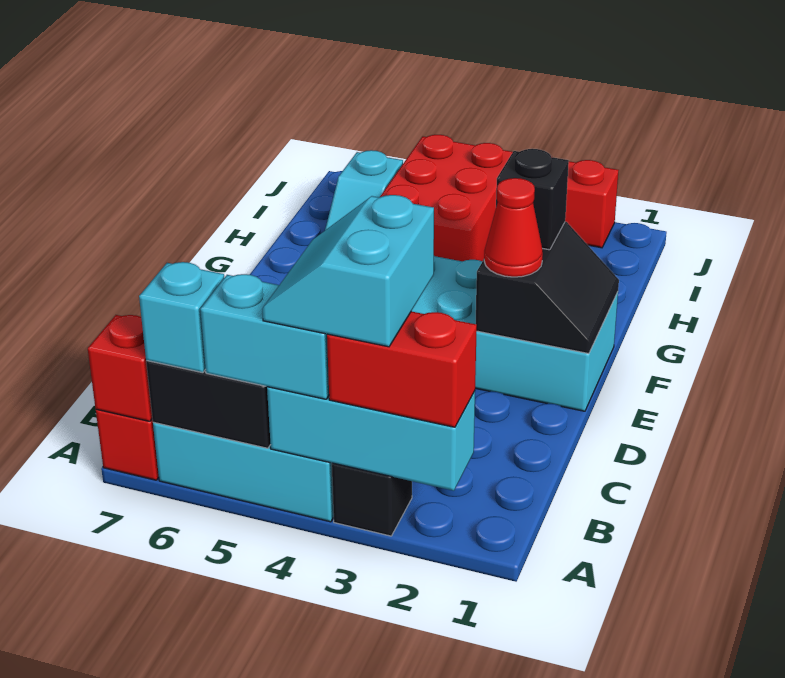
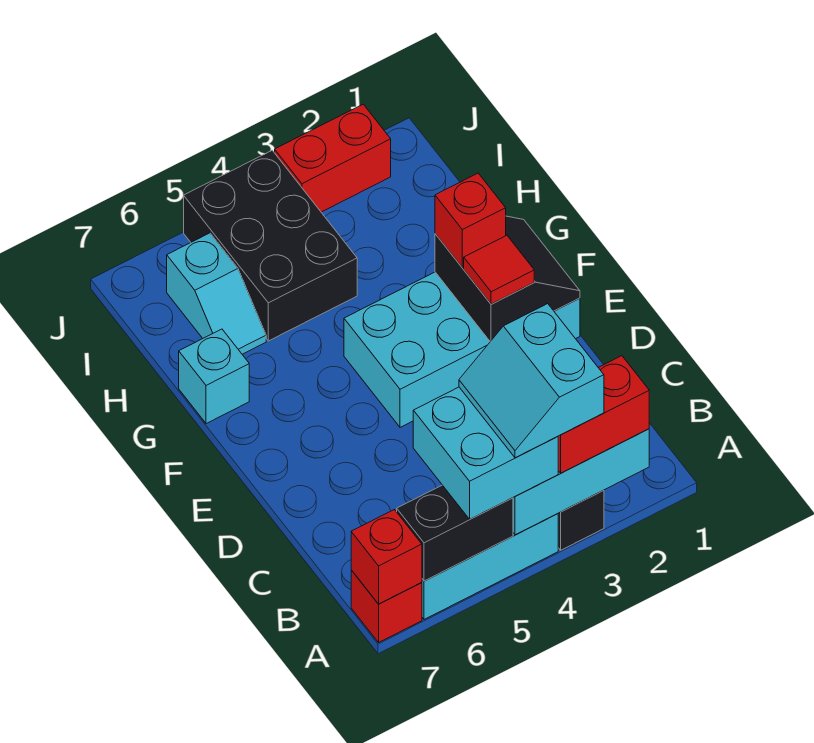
cyan brick A4:A5 level 3 -> cyan brick A4:B5 level 3
cyan brick A6 level 3 -> cyan brick G7 level 1
red cone E2 level 3 -> red tile E2 level 3
black brick F2 level 3 -> red brick F2 level 3
red brick H4:J5 level 1 -> black brick H4:J5 level 1

